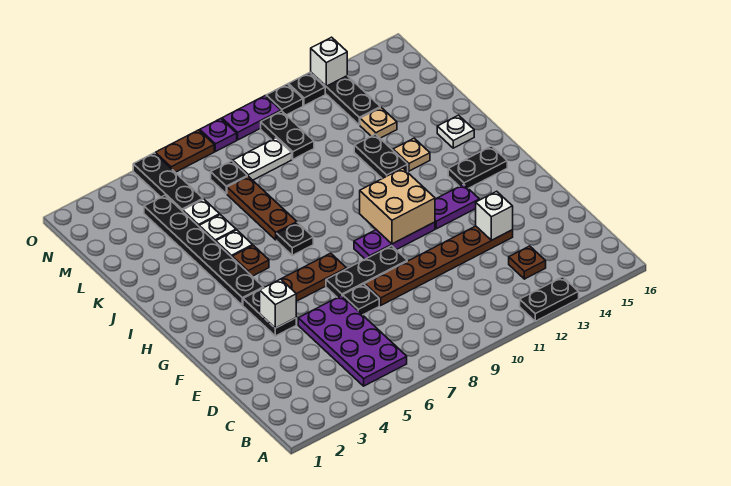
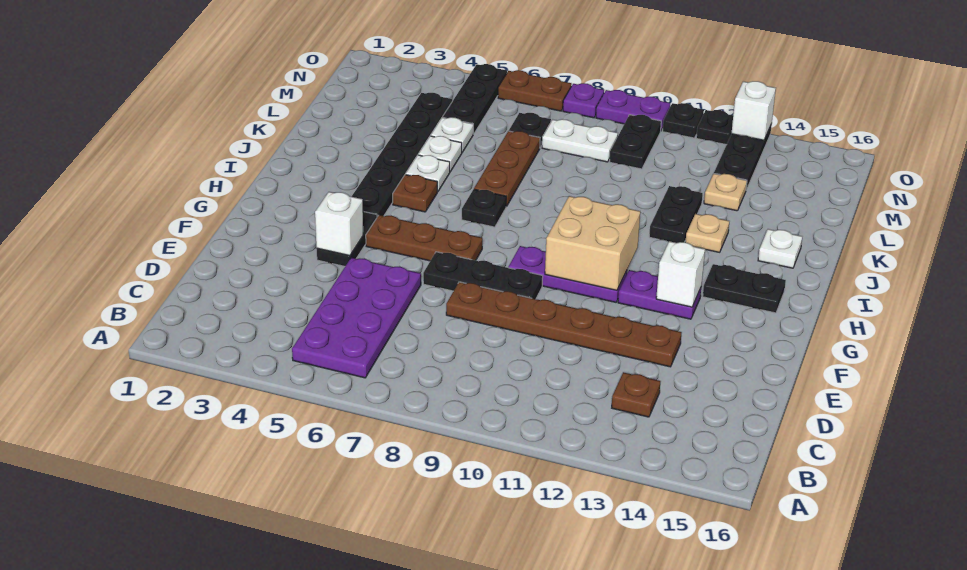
black plate A12:A13 level 1 -> none
black plate E7 level 1 -> none
white brick E13 level 2 -> white brick G13 level 2

